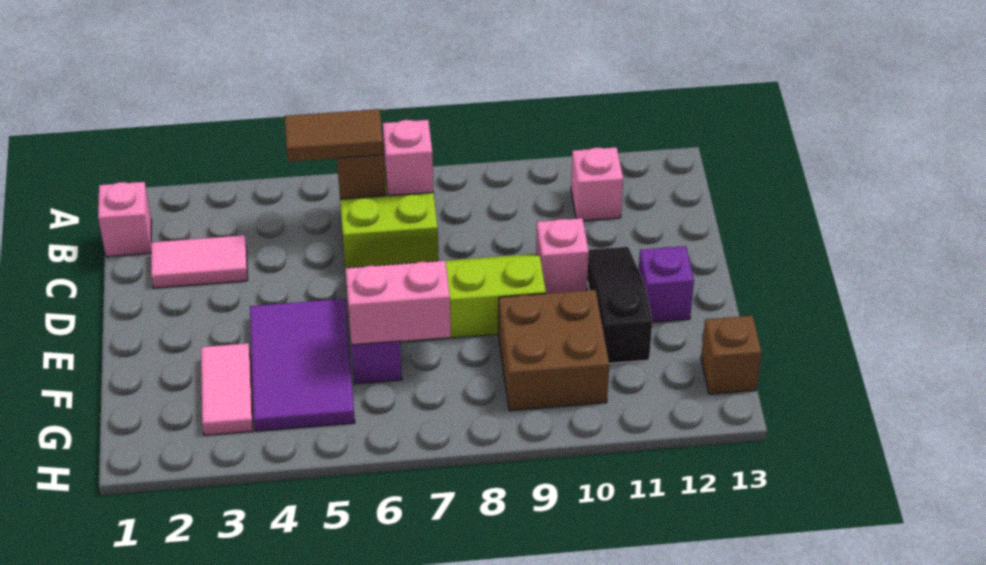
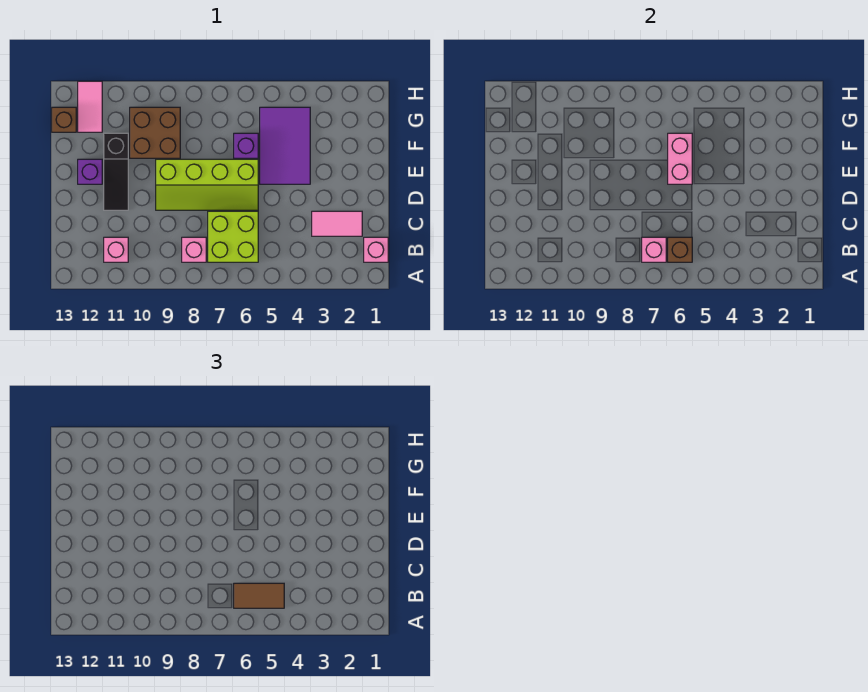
pink brick D10 level 1 -> pink brick B8 level 1
pink tile F3:G3 level 1 -> pink tile G12:H12 level 1
pink brick F6:F7 level 2 -> pink brick E6:F6 level 2

